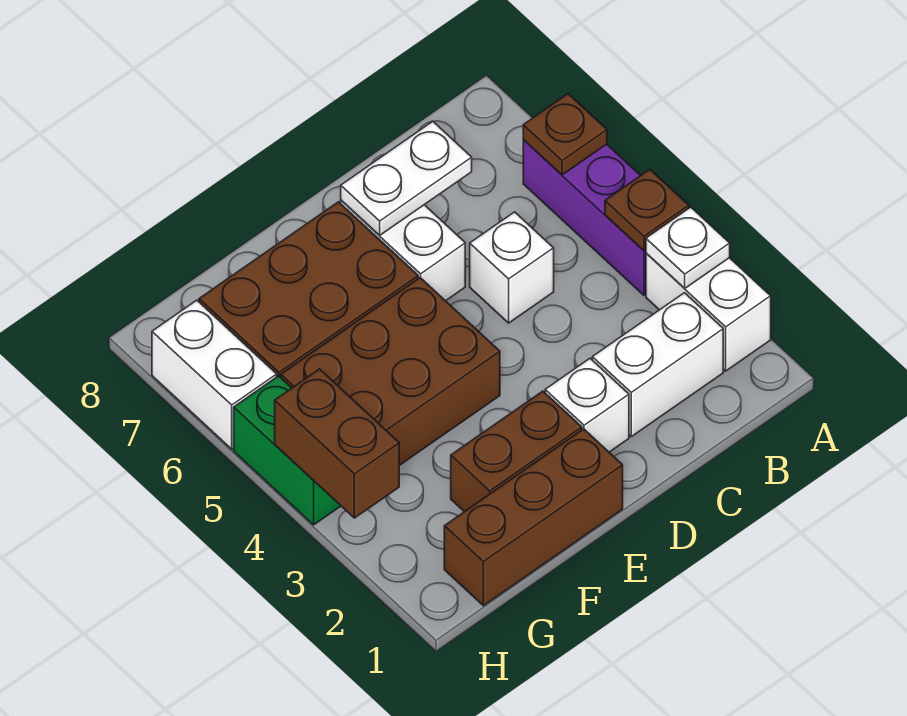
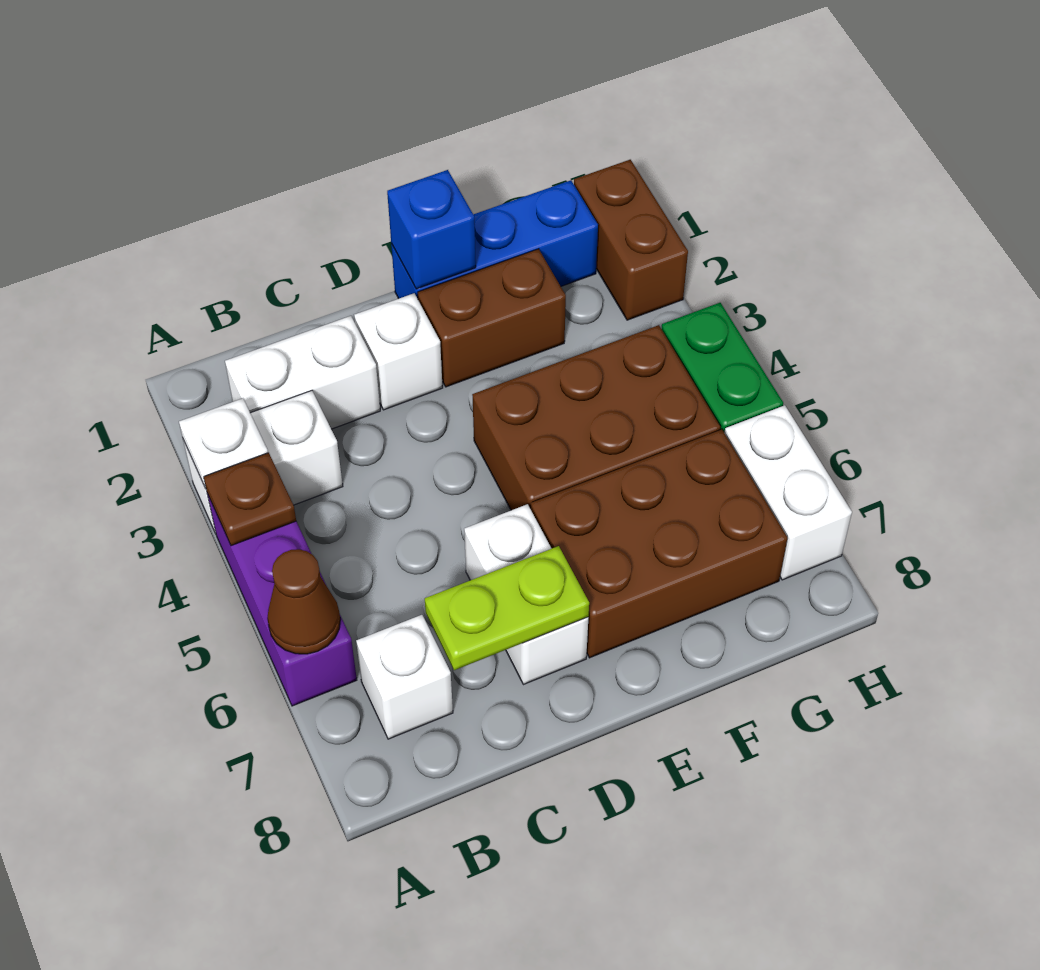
white brick A2:A3 level 1 -> white brick A3:B3 level 1
brown plate A6 level 2 -> brown cone A6 level 2
white brick C5 level 1 -> white brick B7 level 1
white plate C7:D7 level 2 -> lime plate C7:D7 level 2
brown brick E1:G1 level 1 -> blue brick E1:G1 level 1
none -> blue brick E1 level 2
brown brick H3:H4 level 2 -> brown brick H1:H2 level 1

